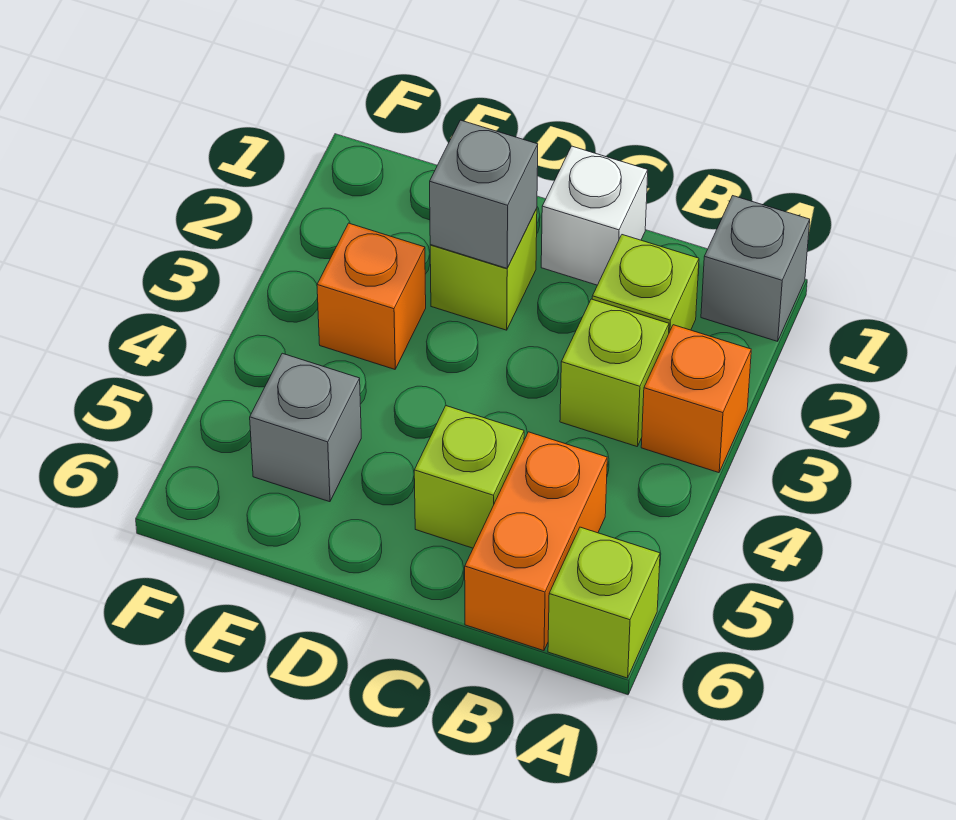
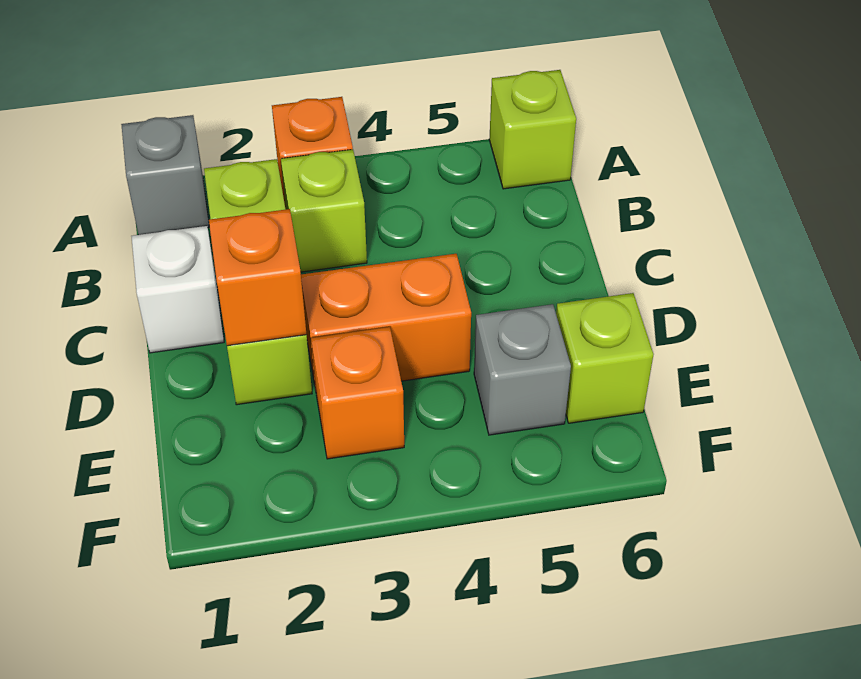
orange brick B5:B6 level 1 -> orange brick D3:D4 level 1
lime brick C5 level 1 -> lime brick E6 level 1
grey brick D2 level 2 -> orange brick D2 level 2

